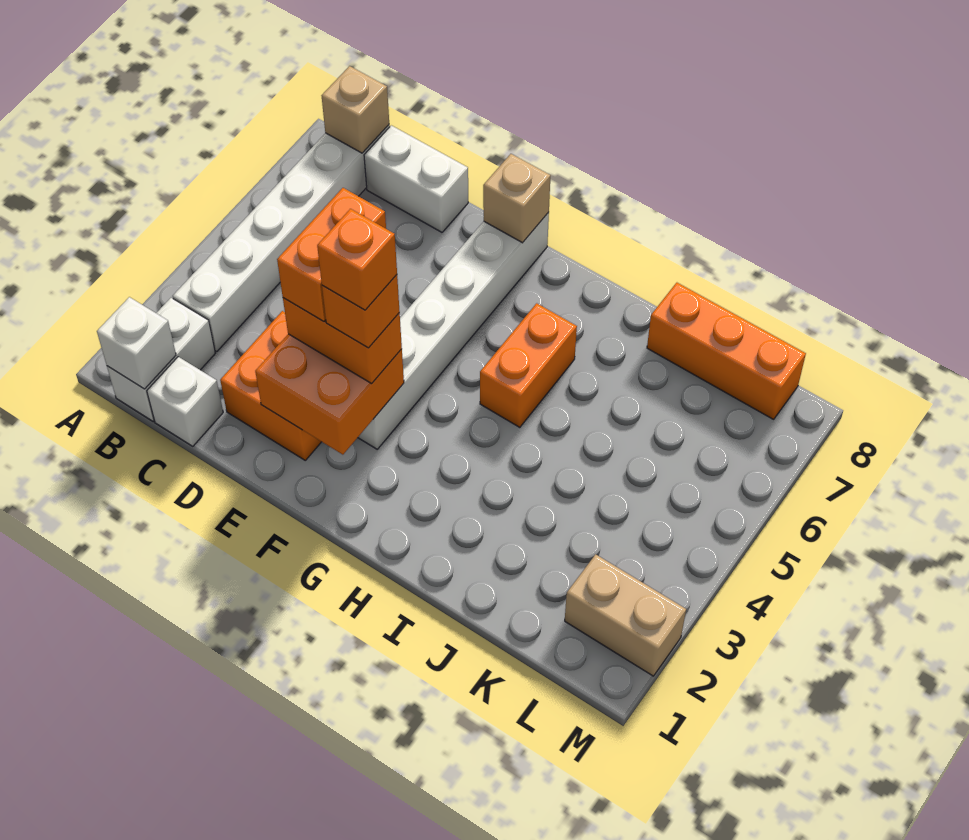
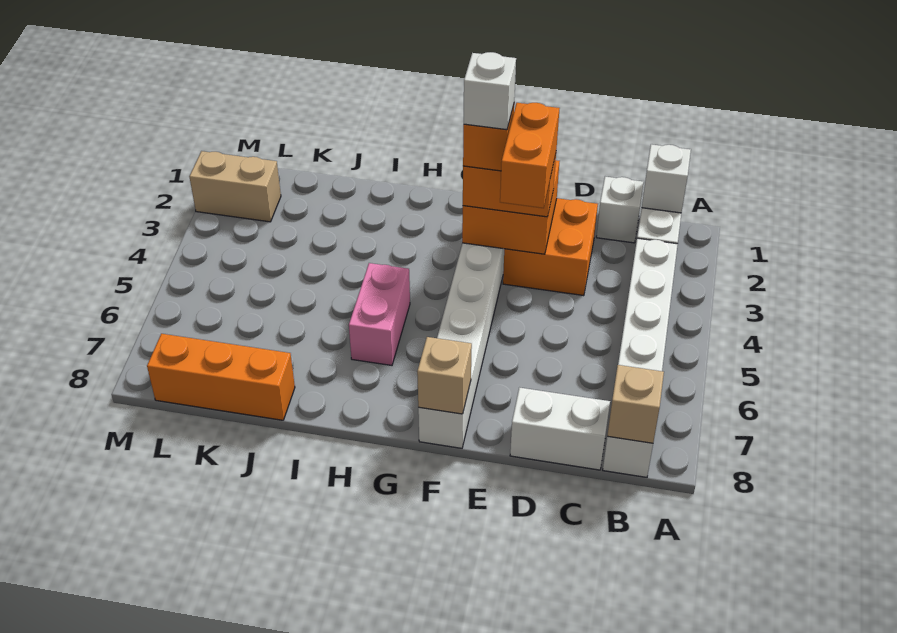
orange brick F3 level 5 -> white brick F3 level 5
orange brick H5:H6 level 1 -> pink brick H5:H6 level 1

